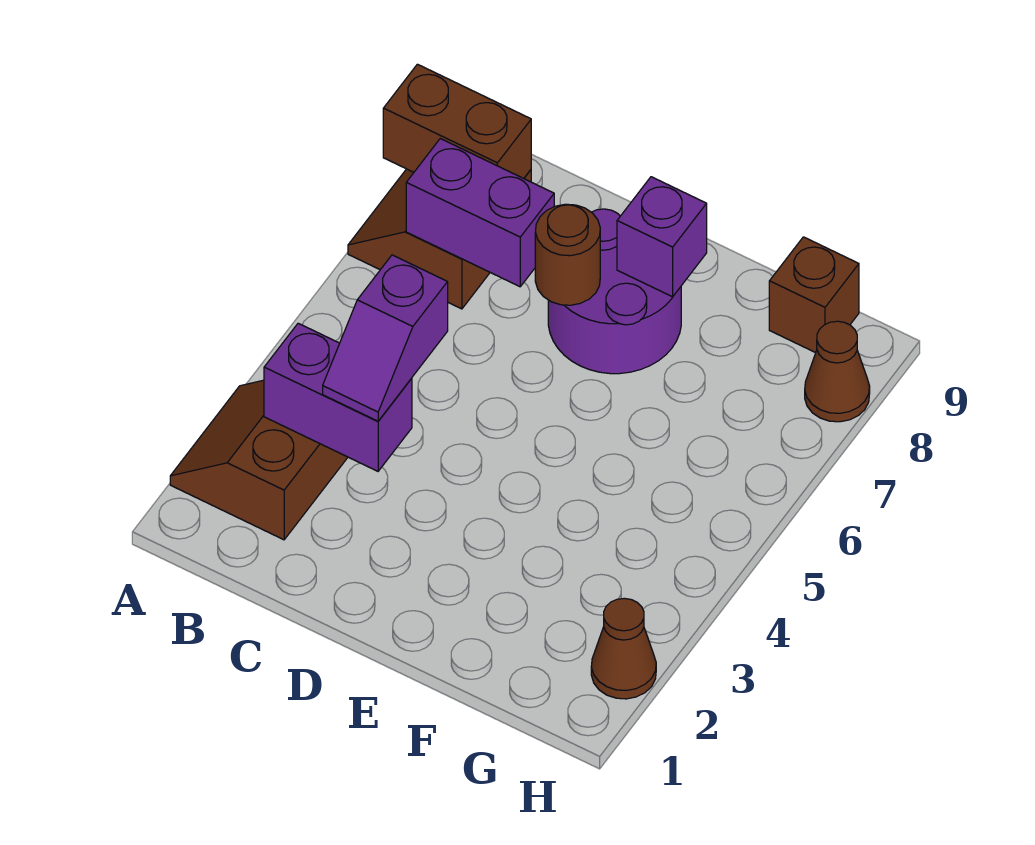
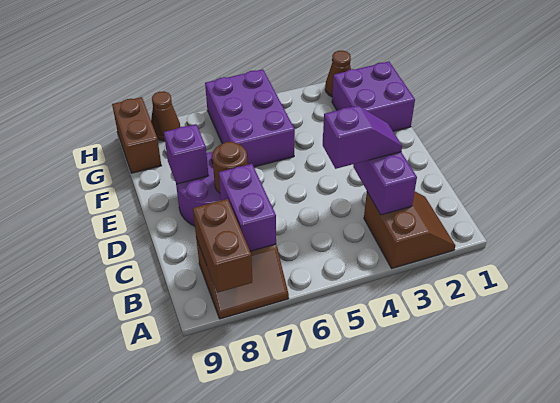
brown slope A2:B3 level 1 top B -> brown slope A2:B3 level 1 top 3
none -> purple brick F1:G2 level 1
none -> purple brick F5:H6 level 1
brown brick G9 level 1 -> brown brick G9:H9 level 1

